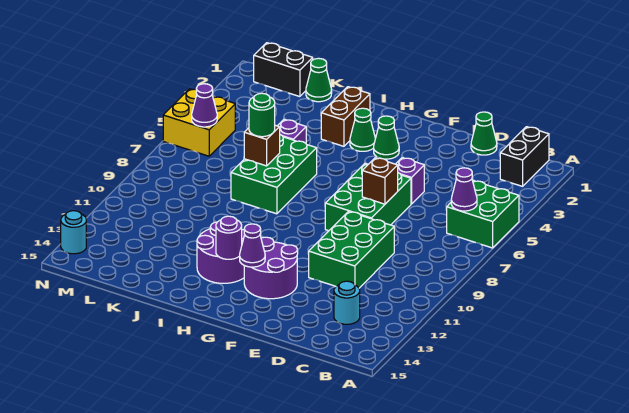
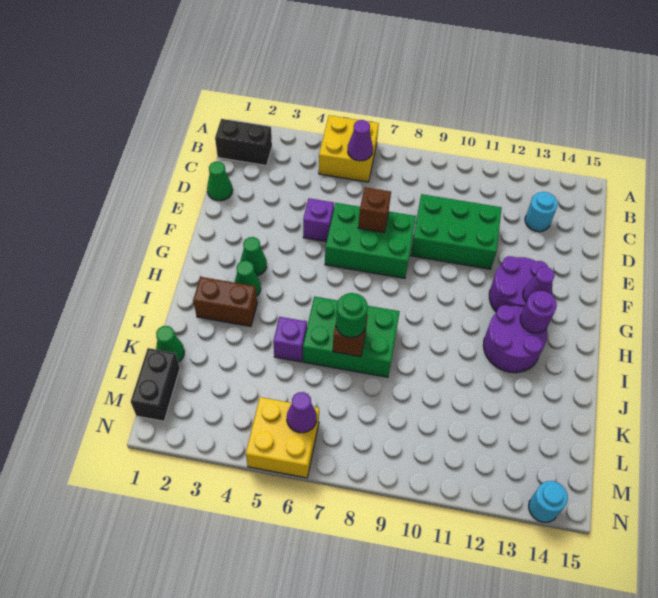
green brick A5:B6 level 1 -> yellow brick A5:B6 level 1

